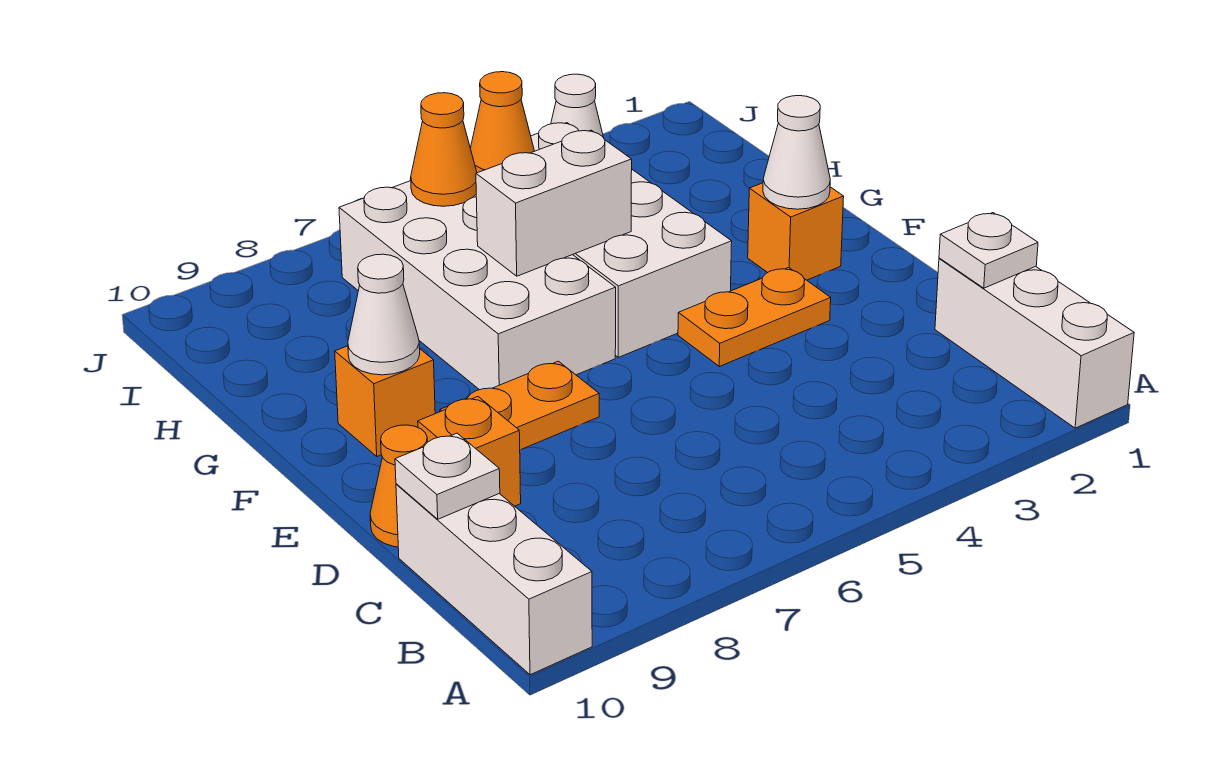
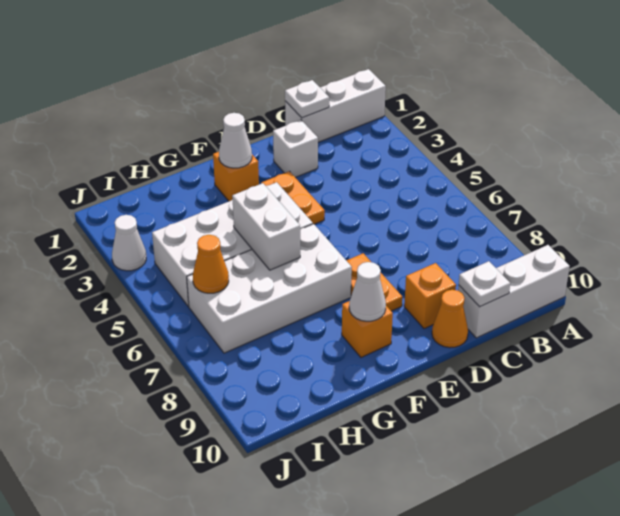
none -> white brick D2 level 1
orange cone I5 level 2 -> none

